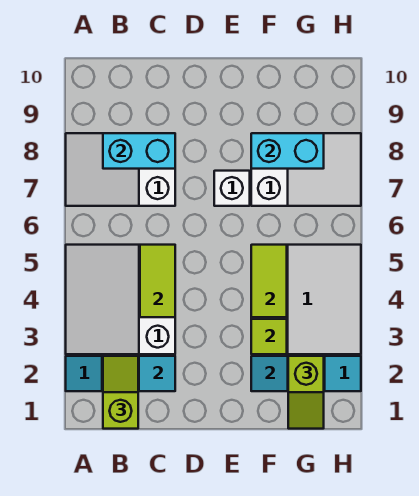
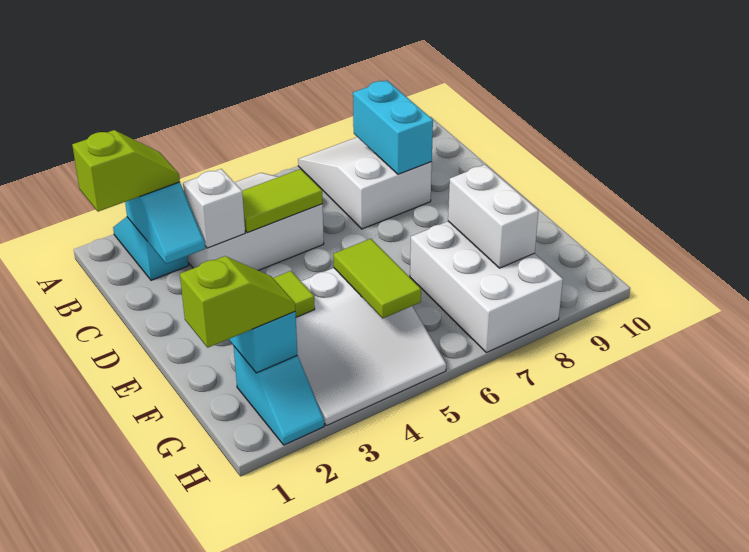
white brick E7 level 1 -> white brick C3 level 2
lime tile F4:F5 level 2 -> lime tile F5:G5 level 2
white slope F7:H8 level 1 top F -> white brick F7:H8 level 1
cyan brick F8:G8 level 2 -> white brick F8:G8 level 2
lime slope G1:G2 level 3 top 2 -> lime slope G1:G2 level 3 top 1

